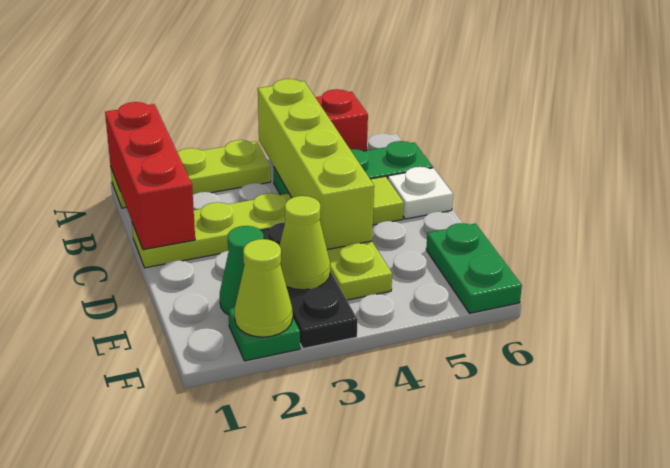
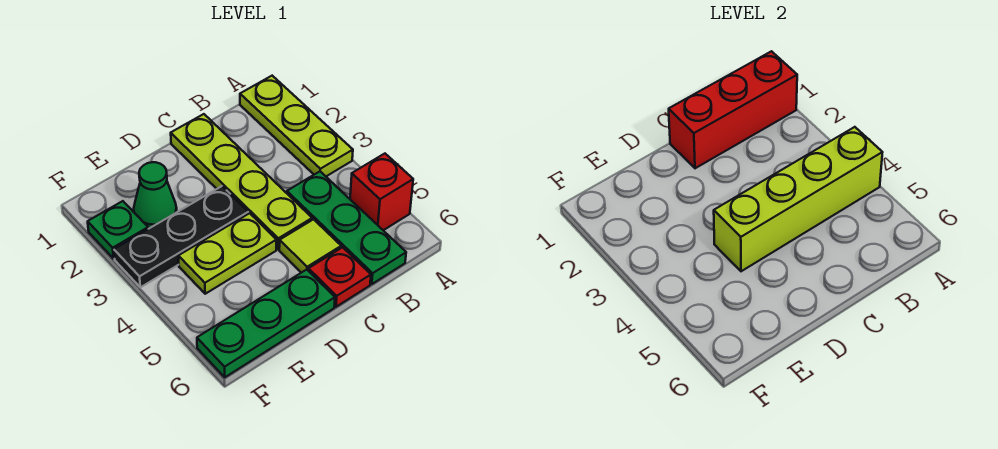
white plate C6 level 1 -> red plate C6 level 1
lime cone E3 level 2 -> none
green plate E6:F6 level 1 -> green plate D6:F6 level 1
lime cone F2 level 2 -> none

